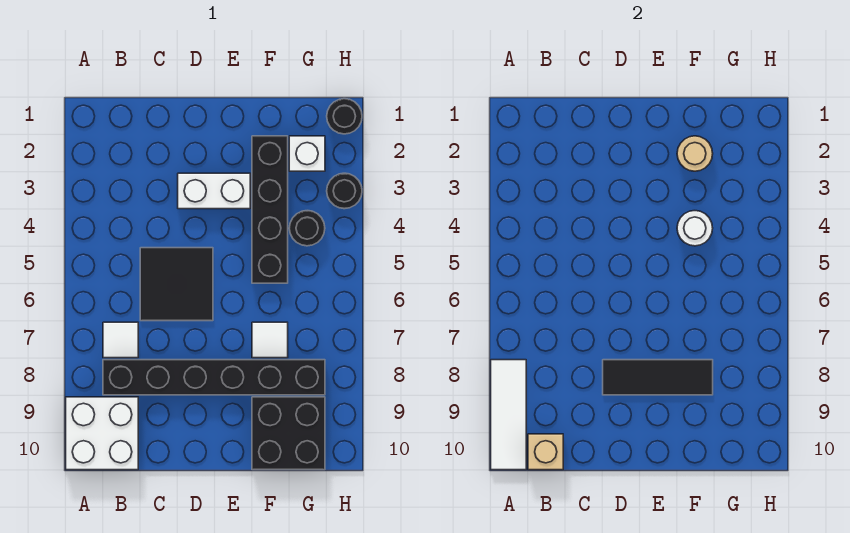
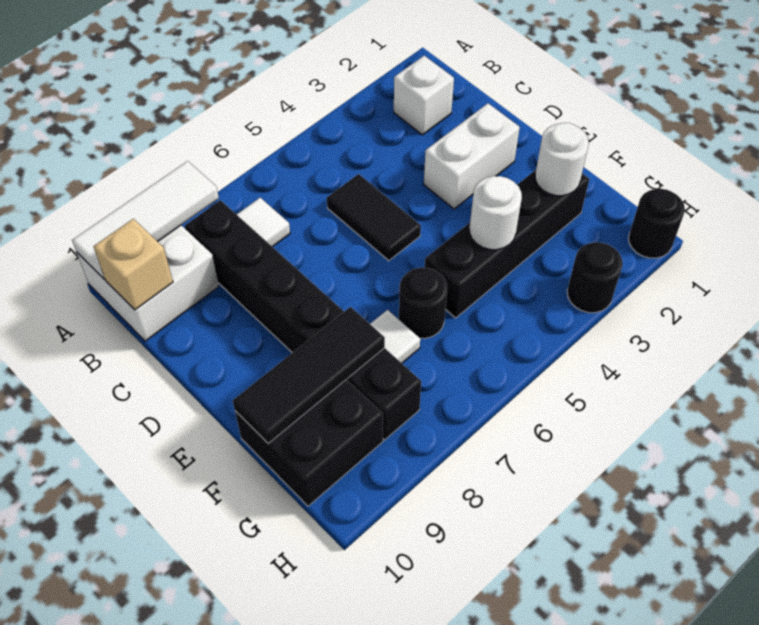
black tile C5:D6 level 1 -> black tile C5:D5 level 1
white brick D3:E3 level 1 -> white brick D2:D3 level 1
black tile D8:F8 level 2 -> black tile F8:F10 level 2
tan round brick F2 level 2 -> white round brick F2 level 2
white brick G2 level 1 -> white brick B2 level 1
black round brick G4 level 1 -> black round brick F6 level 1

